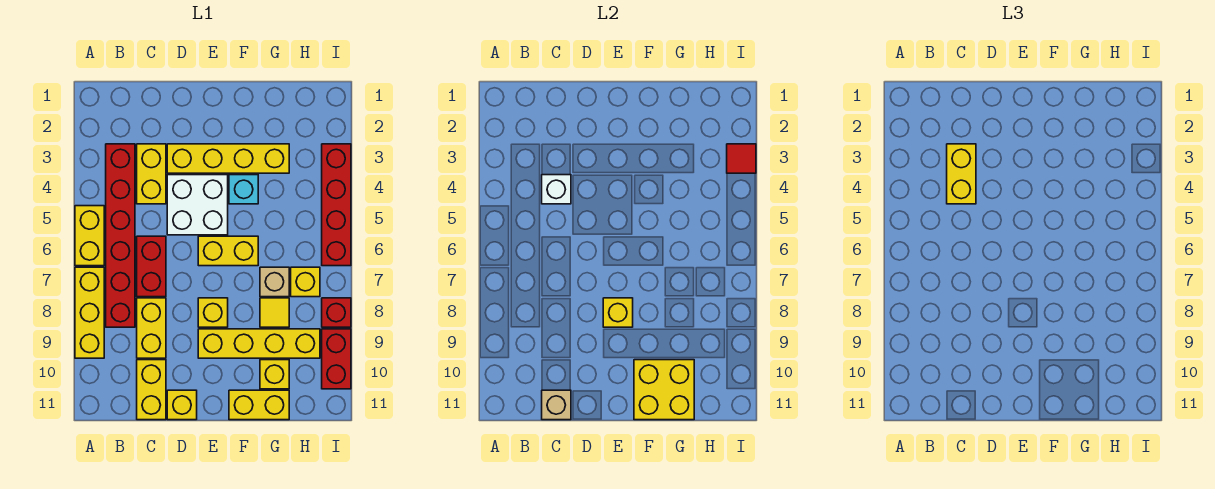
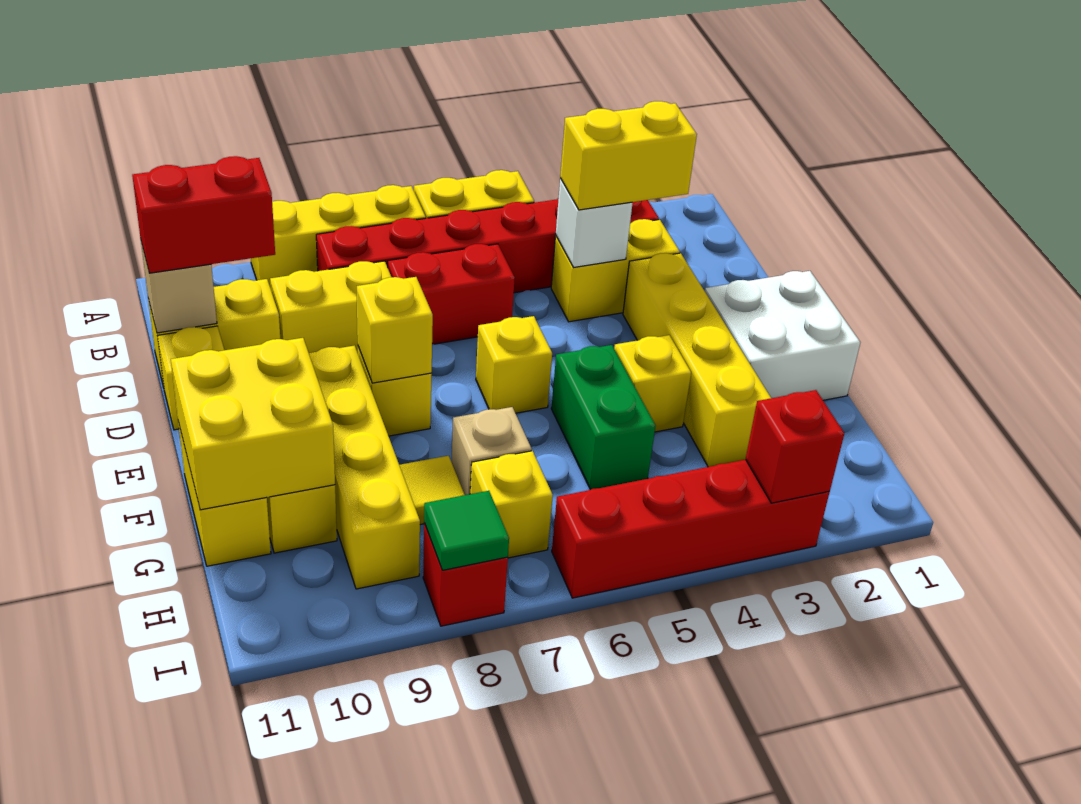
white brick D4:E5 level 1 -> white brick E1:F2 level 1
yellow brick E6:F6 level 1 -> yellow brick E6 level 1
cyan brick F4 level 1 -> yellow brick F4 level 1
none -> green brick F5:G5 level 1
red tile I3 level 2 -> red brick I3 level 2
none -> green tile I8 level 2
red brick I9:I10 level 1 -> red brick C10:C11 level 3

